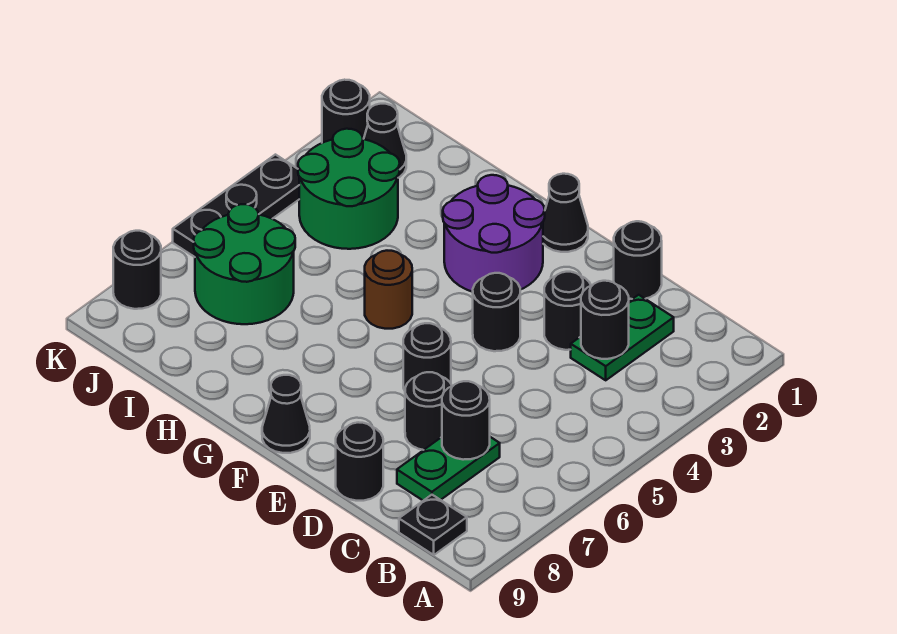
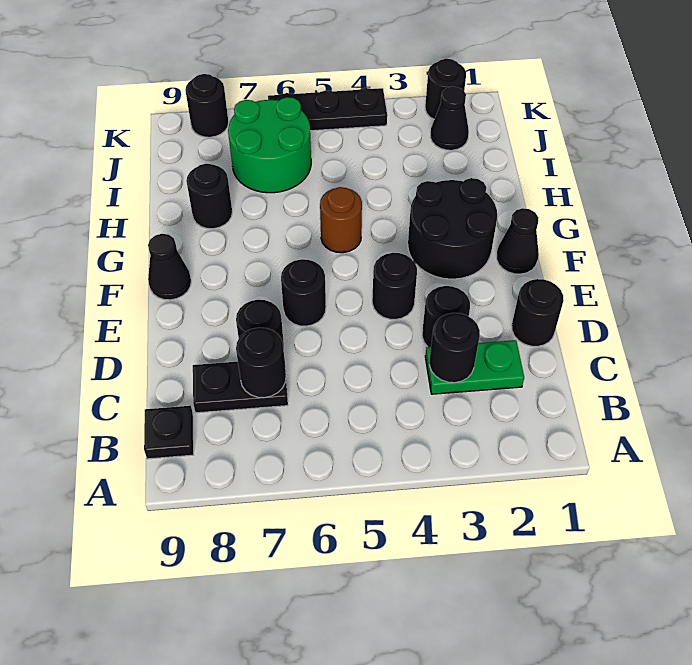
green plate C7:C8 level 1 -> black plate C7:C8 level 1
black round brick D9 level 1 -> black round brick H8 level 1
purple round brick F2:G3 level 1 -> black round brick F2:G3 level 1
green round brick I3:J4 level 1 -> none

